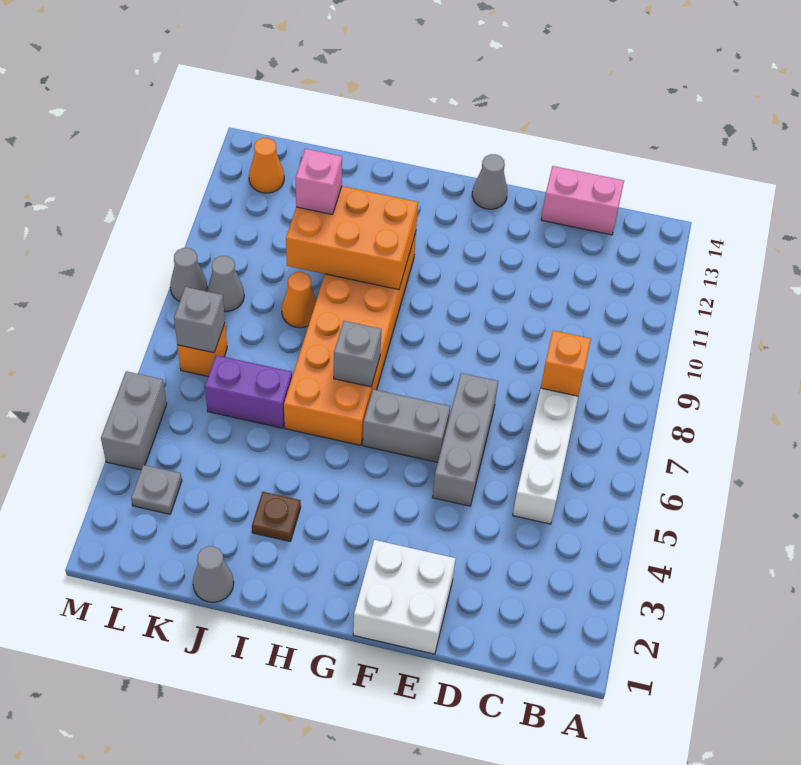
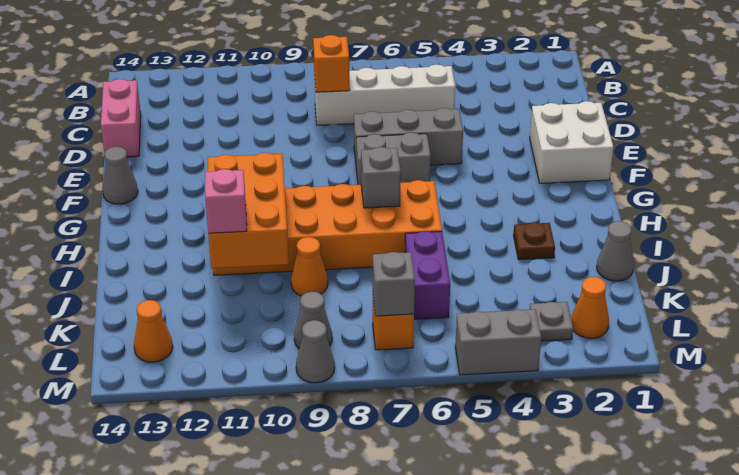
grey brick F6:G6 level 1 -> grey brick F6:F7 level 1
none -> orange cone L2 level 1

